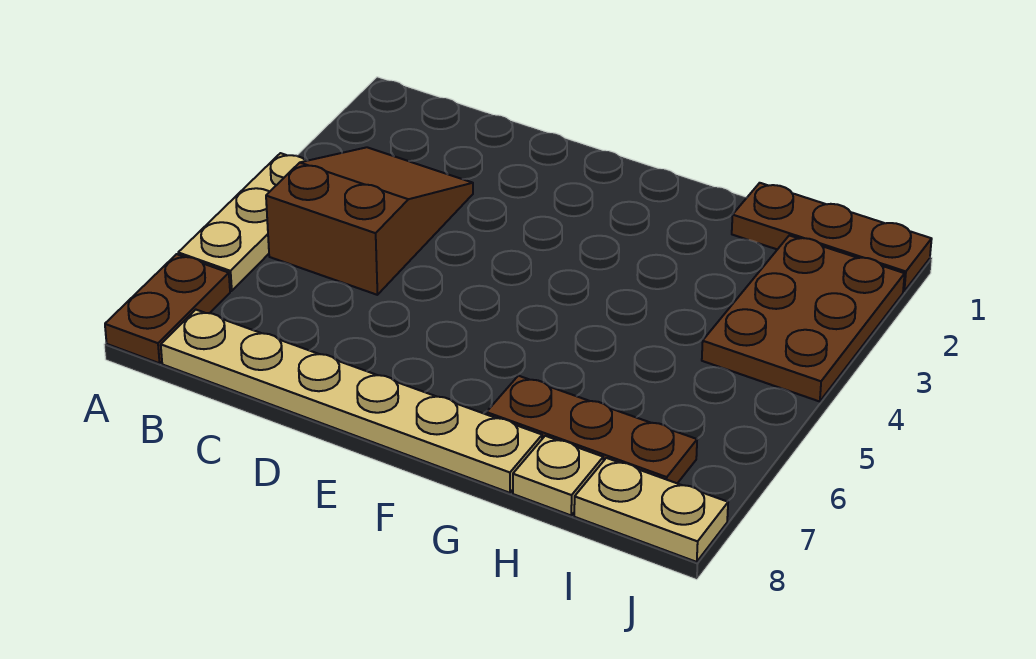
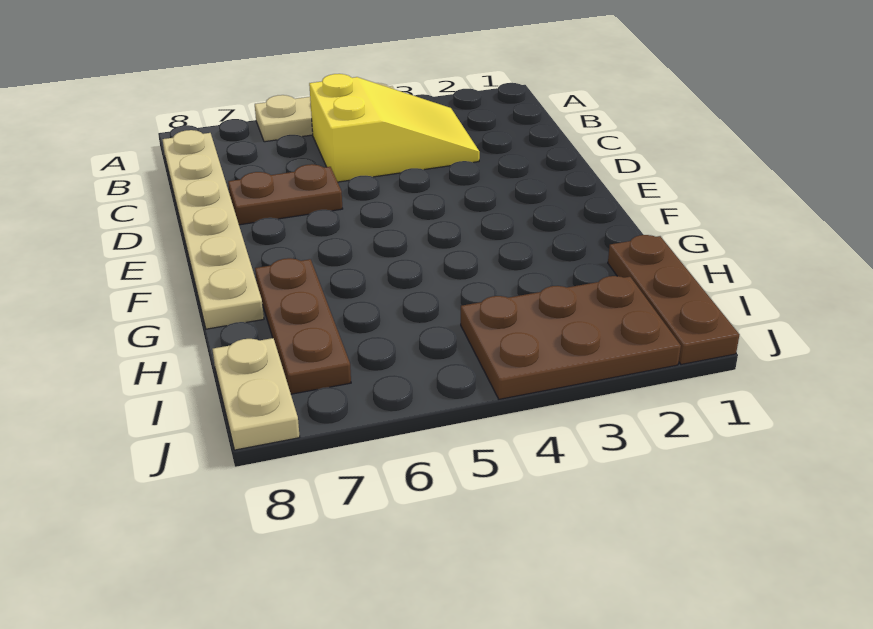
brown plate A7:A8 level 1 -> brown plate D6:D7 level 1
brown slope B3:C5 level 1 top 5 -> yellow slope B3:C5 level 1 top 5
tan plate H8 level 1 -> none

